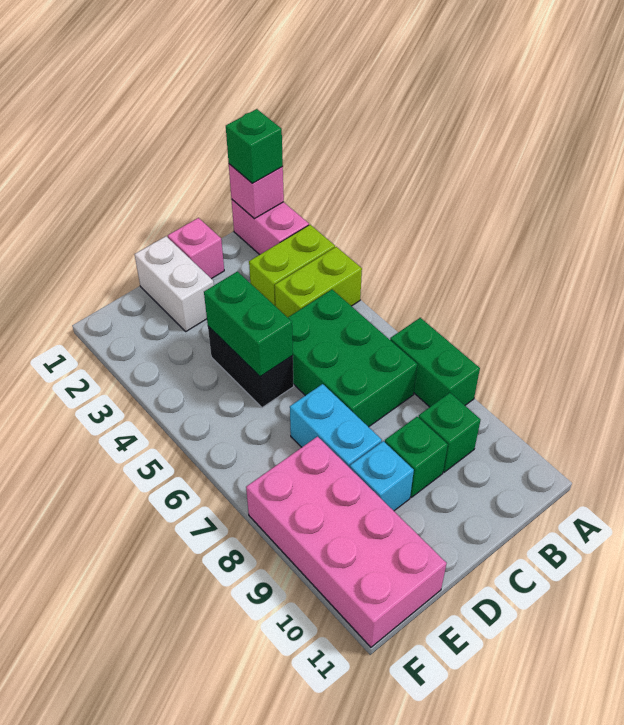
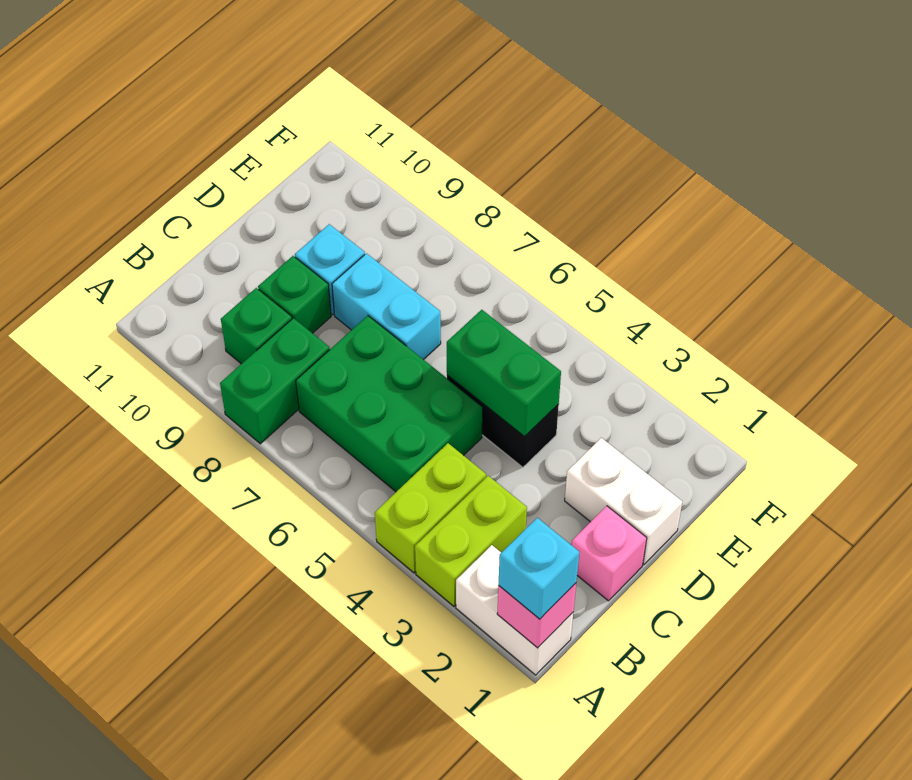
pink brick A1:A2 level 1 -> white brick A1:A2 level 1
green brick A1 level 3 -> cyan brick A1 level 3
green brick A7:A8 level 1 -> green brick A8:B8 level 1
pink brick E8:F11 level 1 -> none

